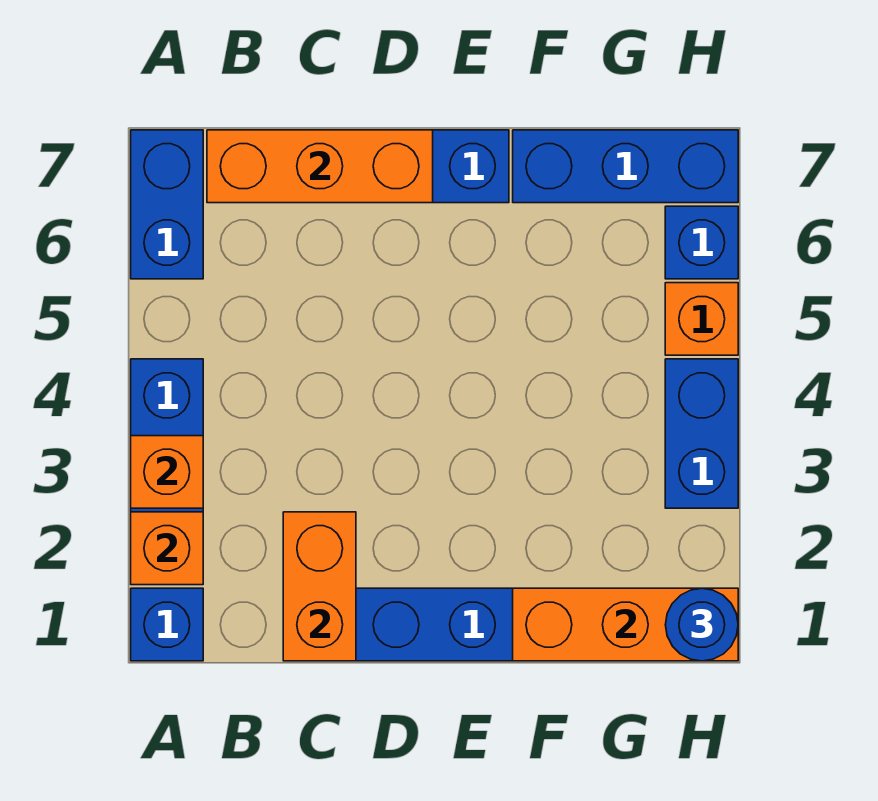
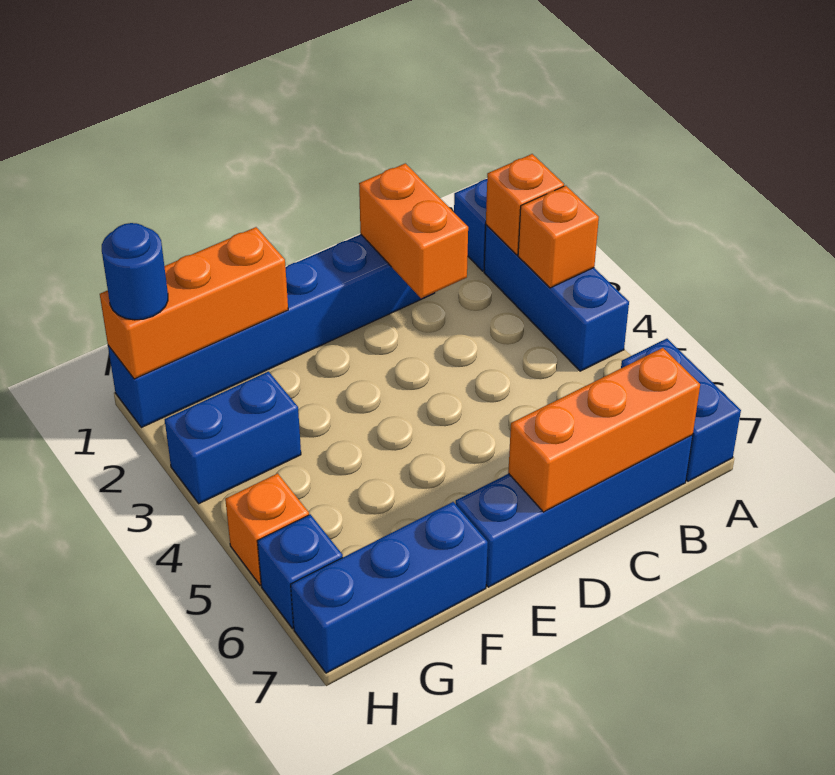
blue brick H3:H4 level 1 -> blue brick G3:H3 level 1

